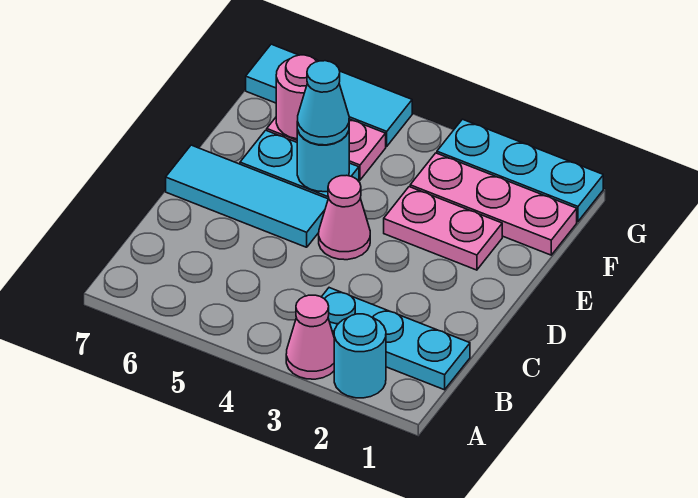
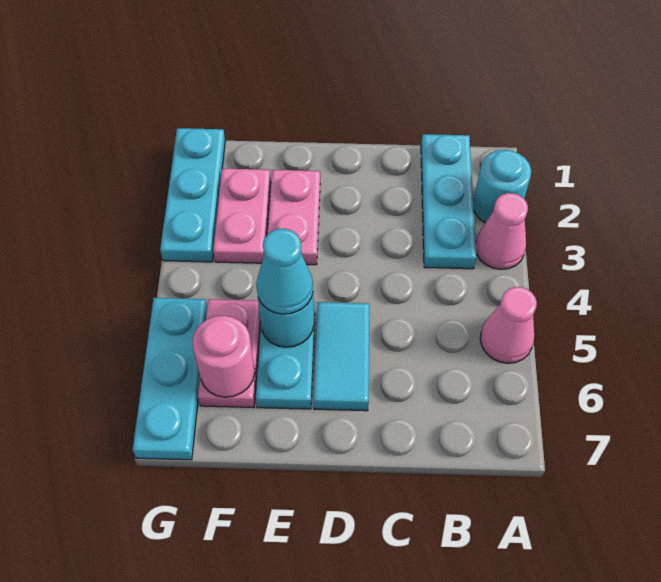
pink cone D4 level 1 -> pink cone A5 level 1
cyan tile D5:D7 level 1 -> cyan tile D5:D6 level 1
pink plate F1:F3 level 1 -> pink plate F2:F3 level 1
cyan tile G5:G7 level 1 -> cyan plate G5:G7 level 1

